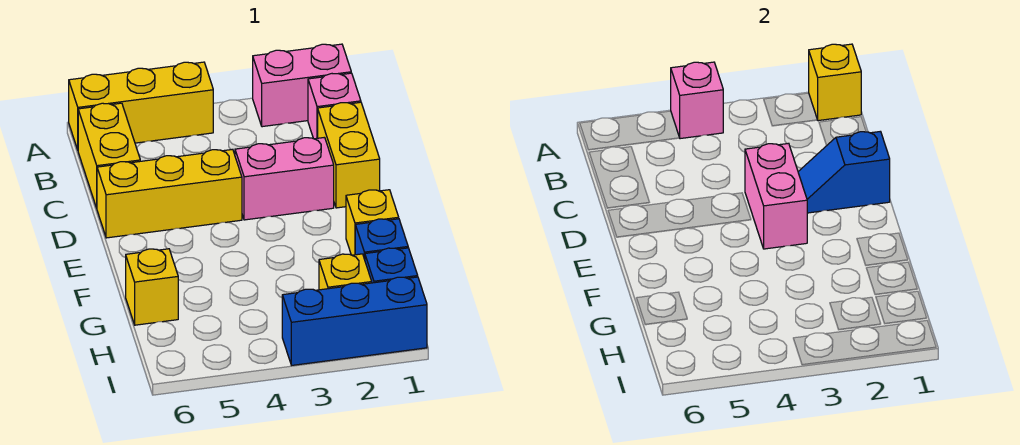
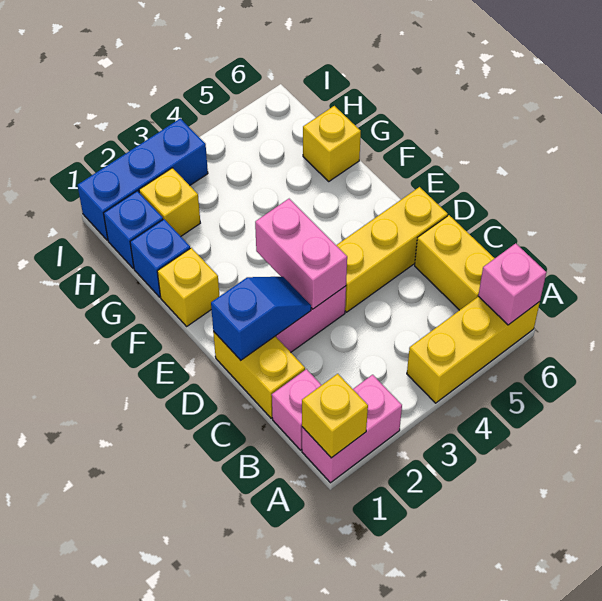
pink brick A4 level 2 -> pink brick A6 level 2

